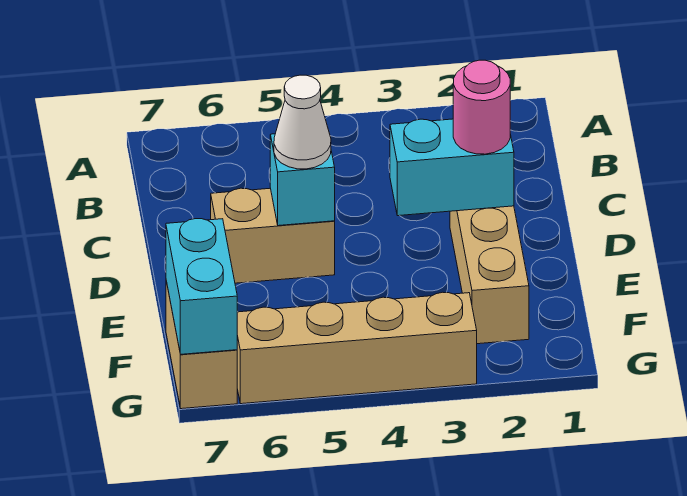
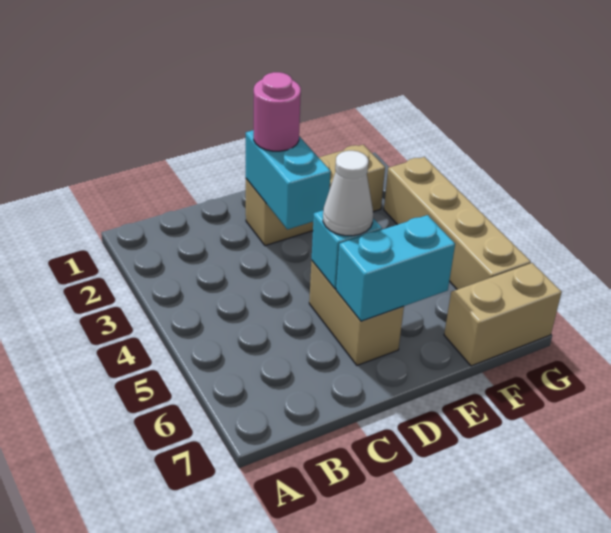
cyan brick F7:G7 level 2 -> cyan brick D6:E6 level 2

